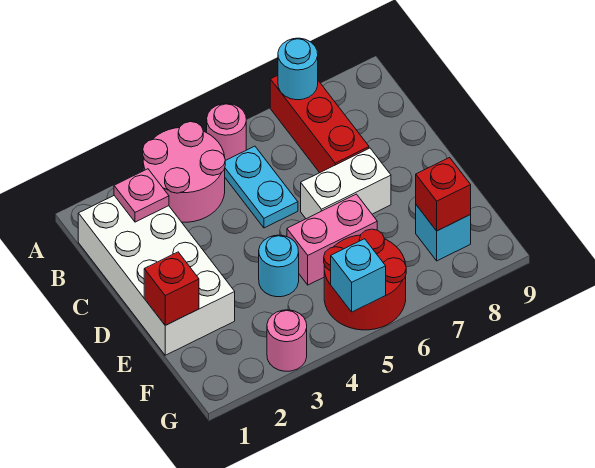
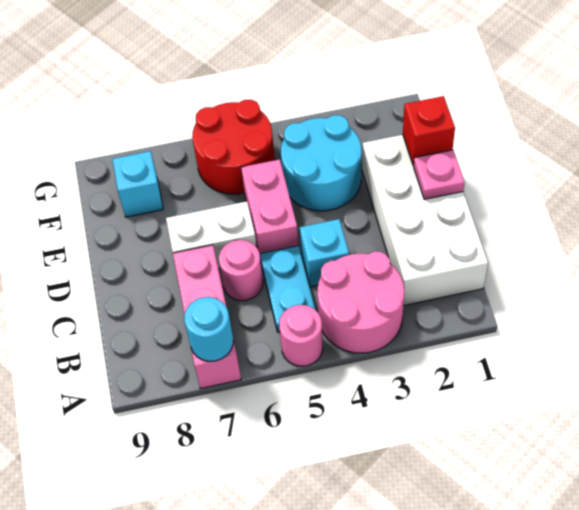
red brick A7:C7 level 1 -> pink brick A7:C7 level 1
pink plate B2 level 2 -> pink plate D1 level 2
cyan round brick E4 level 1 -> cyan round brick E3:F4 level 1
pink brick E5:E6 level 1 -> pink brick D5:E5 level 1
red brick F8 level 2 -> none
pink round brick G3 level 1 -> pink round brick C6 level 1
cyan brick G5 level 2 -> cyan brick C4 level 1

